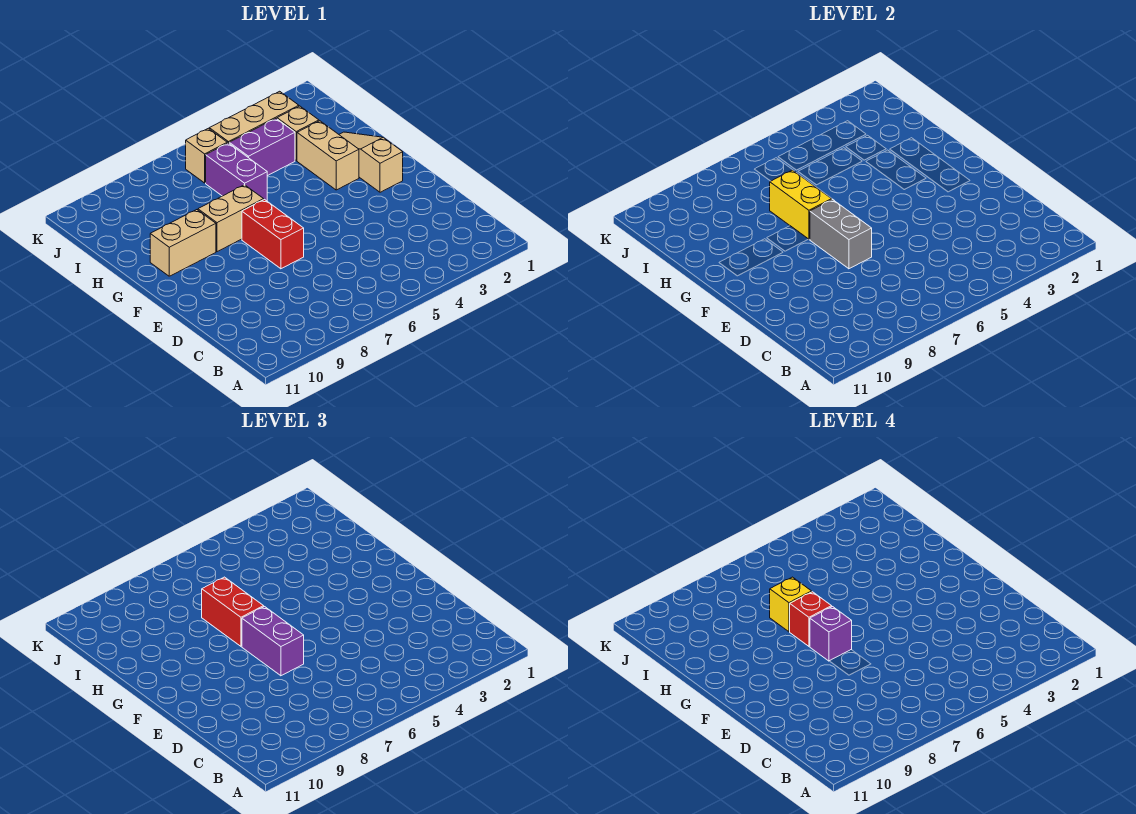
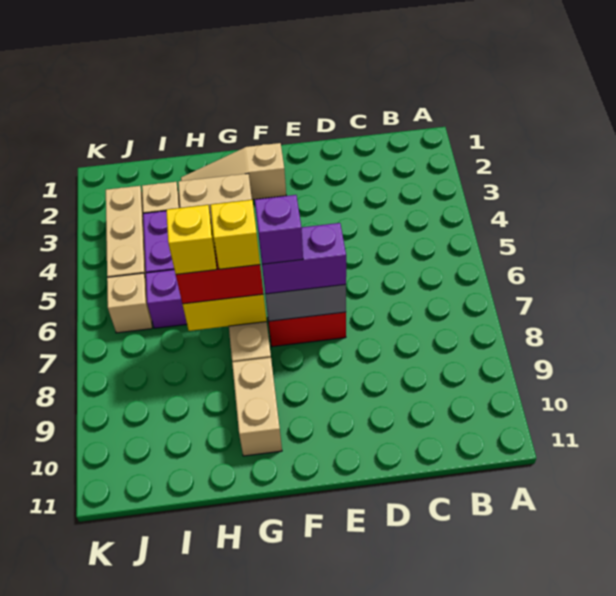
red brick G7 level 4 -> yellow brick G7 level 4

